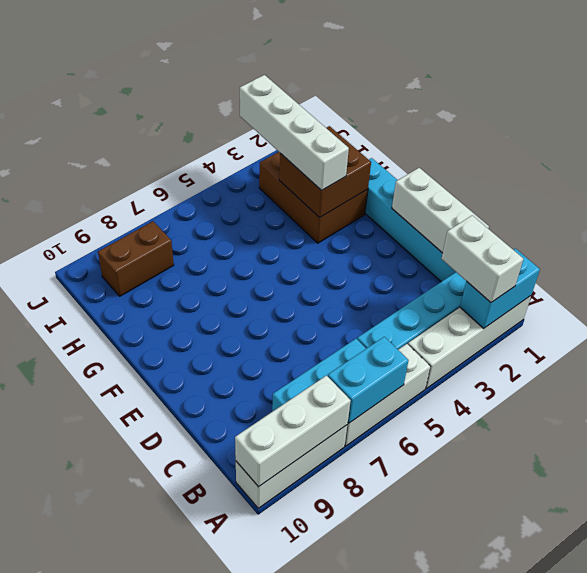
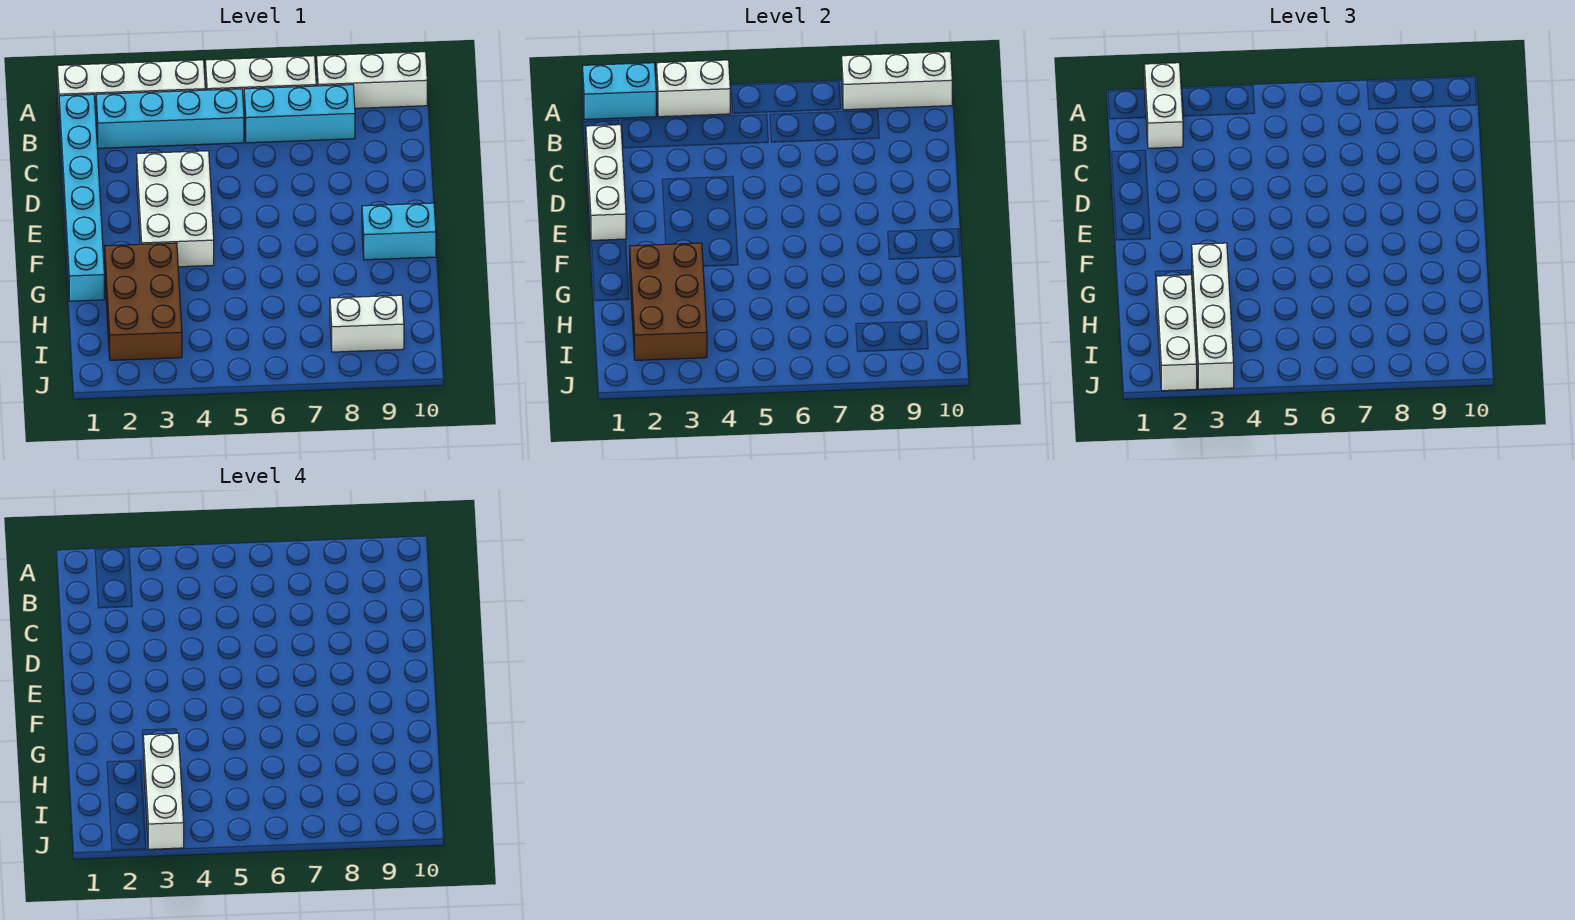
none -> white brick A3:A4 level 2
cyan brick A6:A7 level 2 -> cyan brick F9:F10 level 1
none -> white brick D3:F4 level 1
brown brick G2:H3 level 2 -> brown brick G2:I3 level 2
none -> white brick H2:J2 level 3
none -> white brick H3:J3 level 4
brown brick I8:I9 level 1 -> white brick I8:I9 level 1

